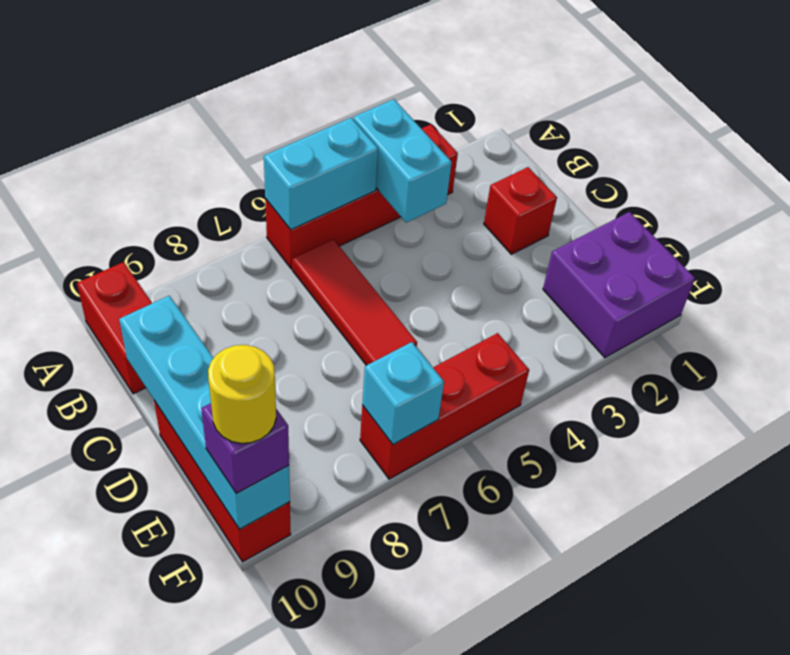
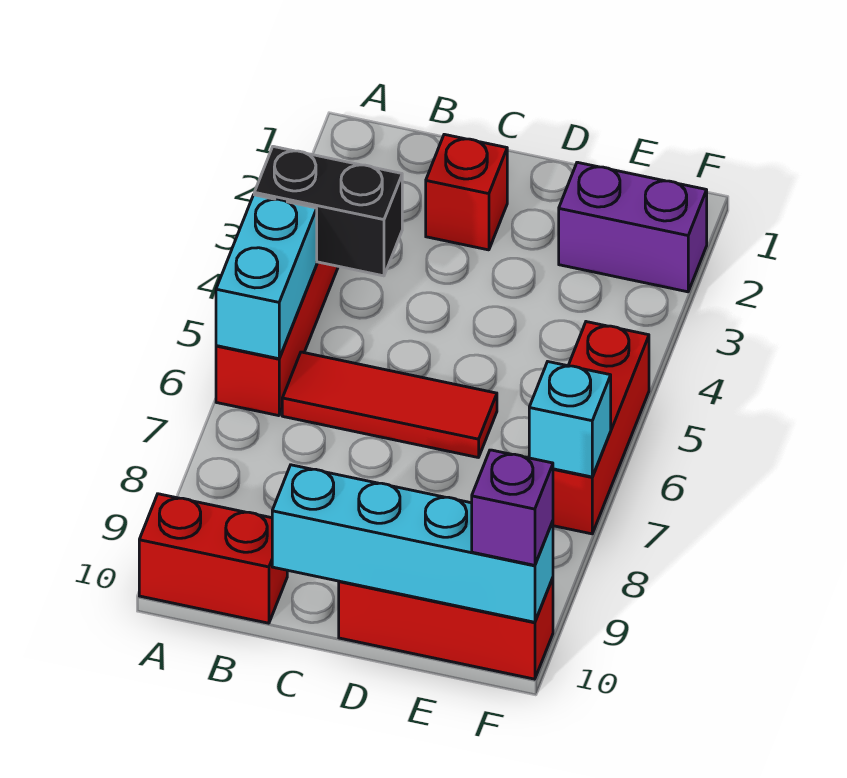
cyan brick A4:B4 level 2 -> black brick A4:B4 level 2
purple brick E1:F2 level 1 -> purple brick E2:F2 level 1
yellow round brick F10 level 4 -> none

